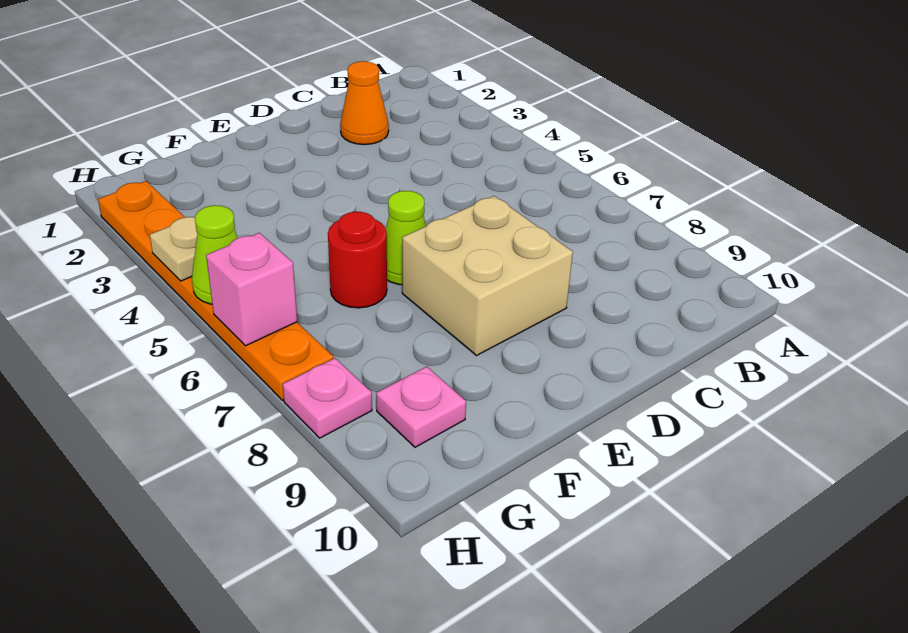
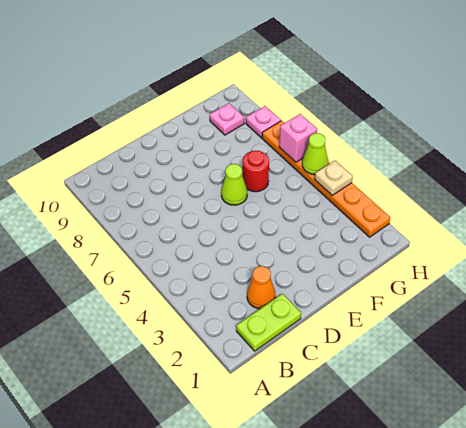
none -> lime plate B1:C1 level 1
tan brick D7:E8 level 1 -> none

